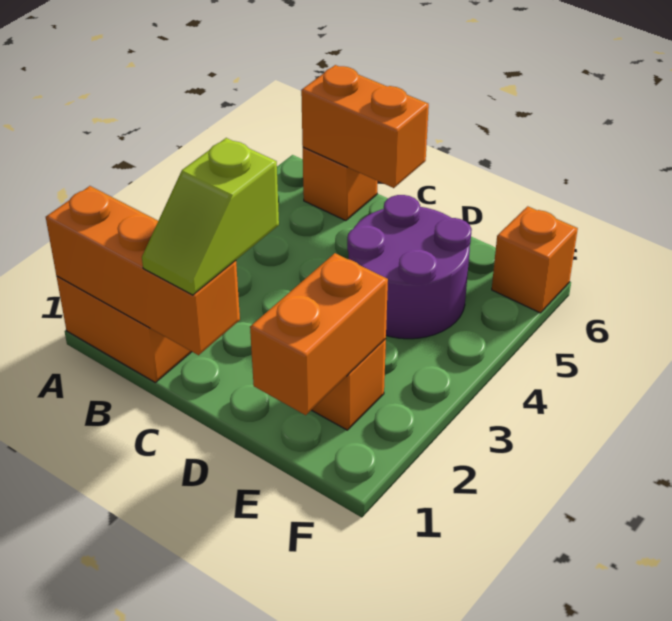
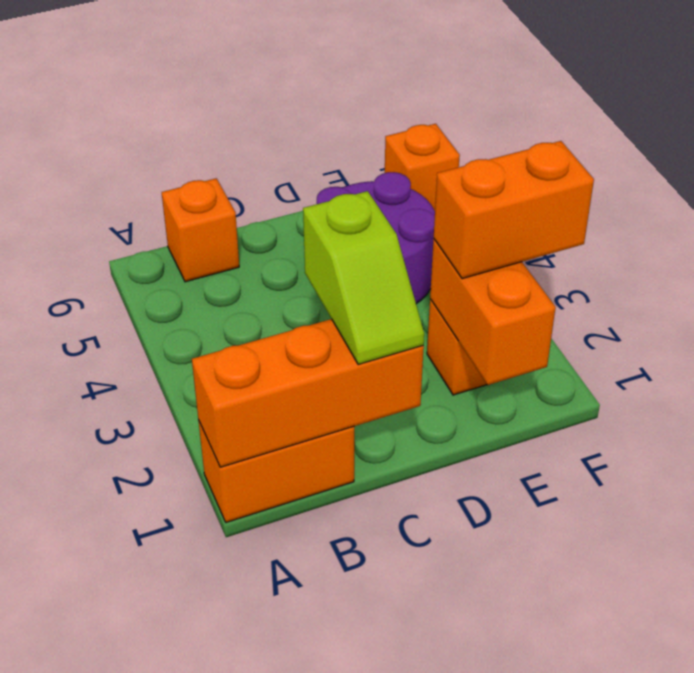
orange brick B6:C6 level 2 -> orange brick E2:F2 level 3

